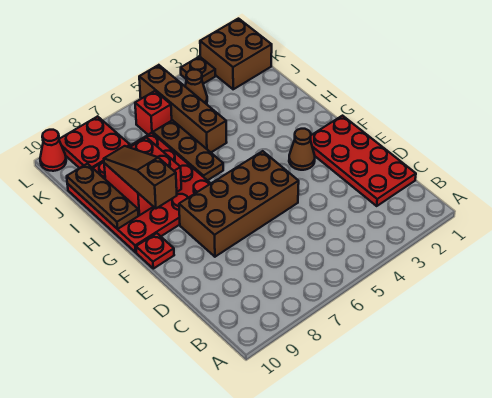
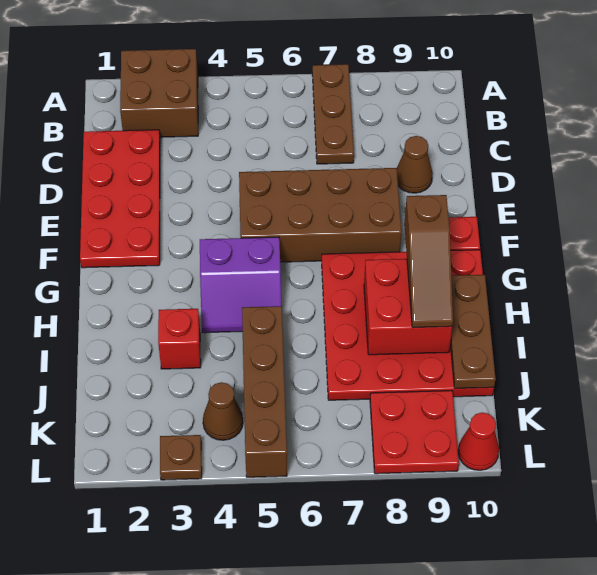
brown cone F3 level 1 -> brown cone D9 level 1
none -> purple slope G4:H5 level 1 top G
brown plate H6:J6 level 1 -> brown plate A7:C7 level 1
brown brick K1:L2 level 1 -> brown brick A2:B3 level 1
red brick K6 level 1 -> red brick I3 level 1

